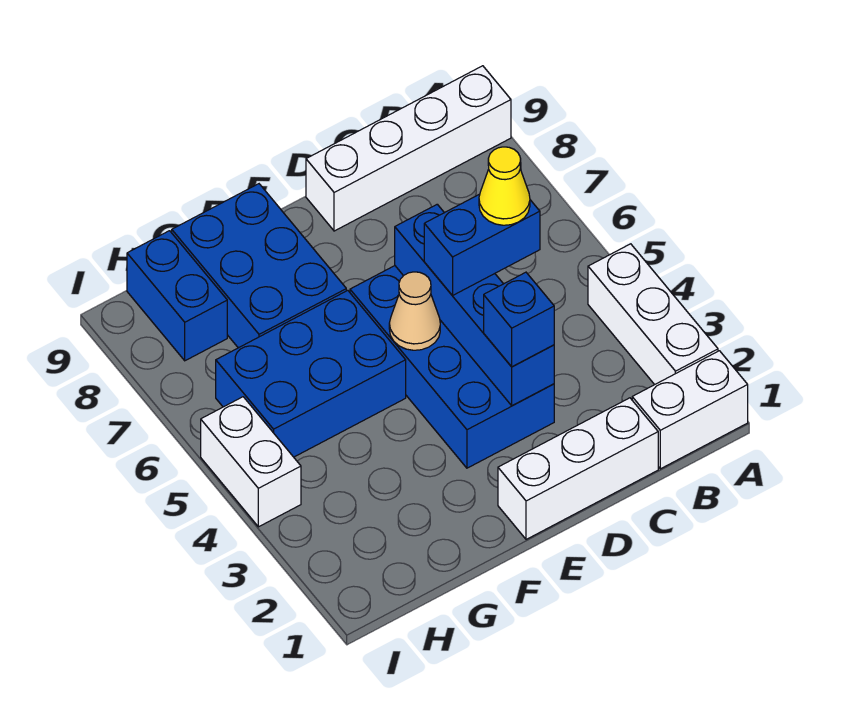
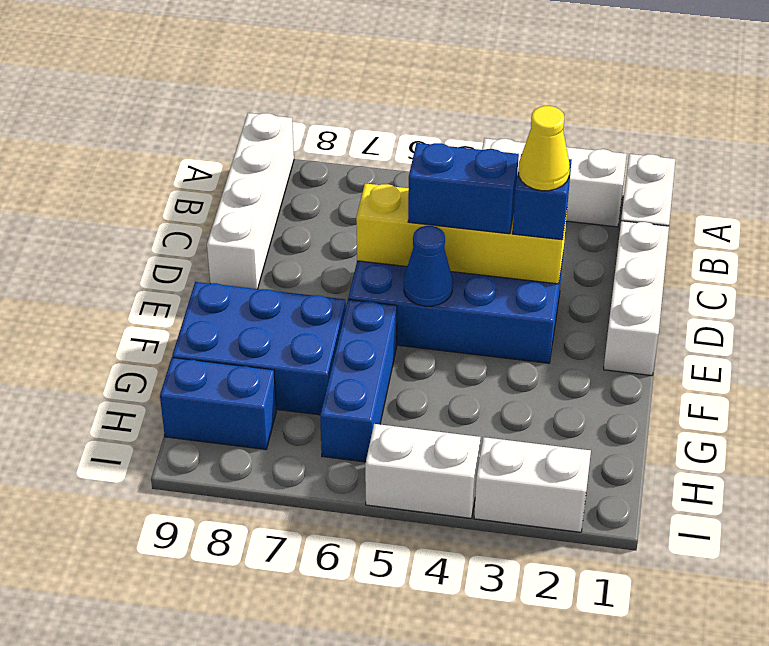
blue brick C5:D5 level 3 -> blue brick D4:D5 level 3
yellow cone C5 level 4 -> yellow cone D3 level 4
blue brick D3:D6 level 2 -> yellow brick D3:D6 level 2
tan cone E5 level 2 -> blue cone E5 level 2
blue brick F5:H6 level 1 -> blue brick F6:H6 level 1
none -> white brick I2:I3 level 1

